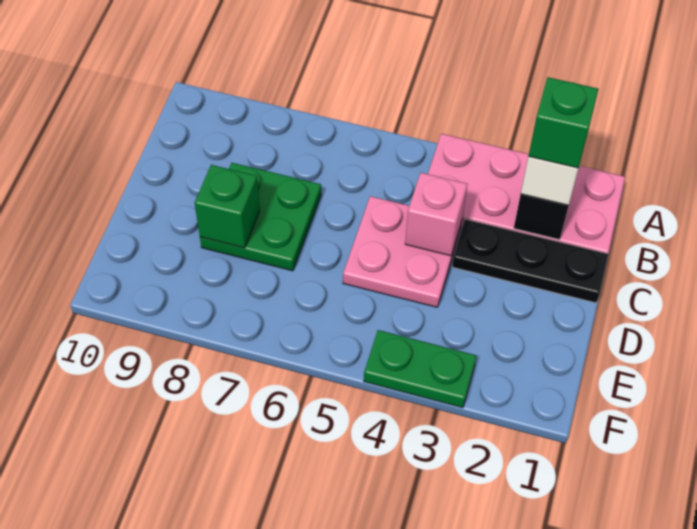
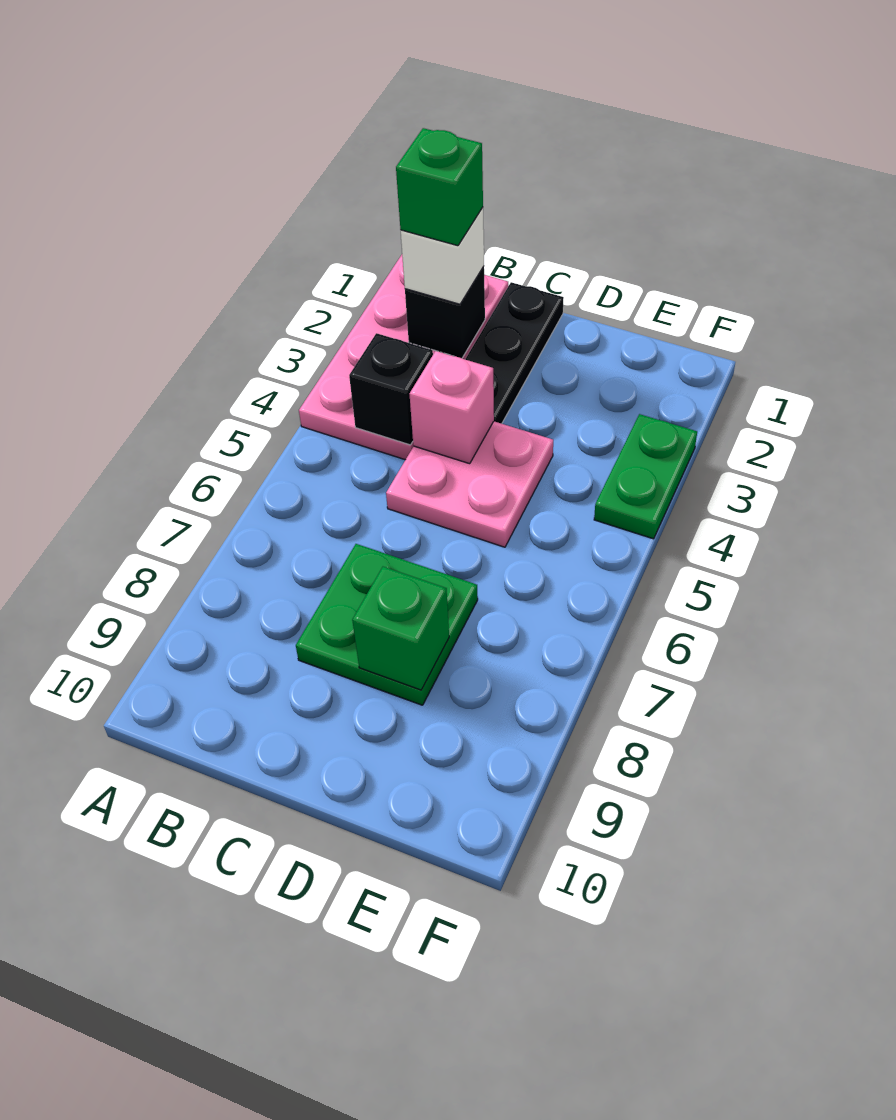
none -> black brick B4 level 2

